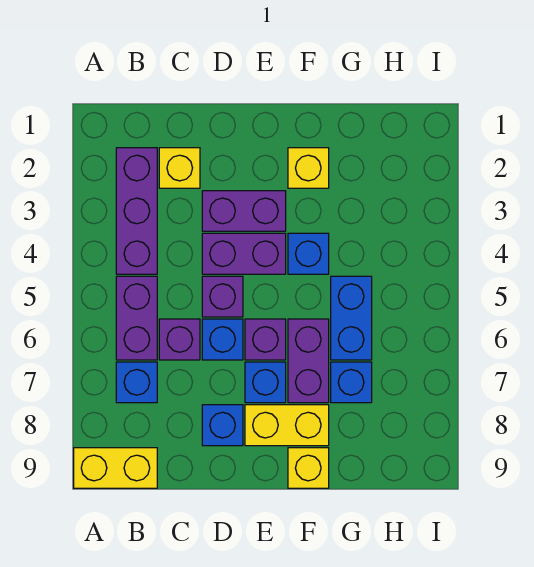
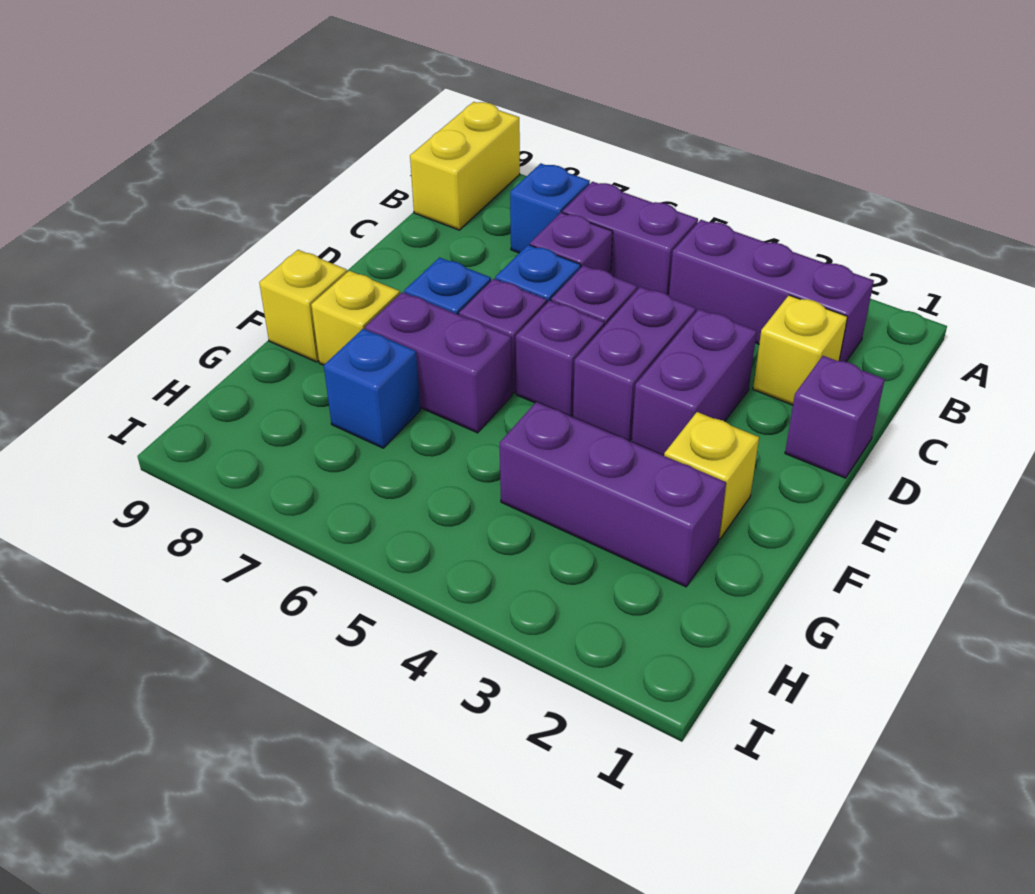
none -> purple brick D1 level 1
blue brick D8 level 1 -> none
none -> purple brick E5 level 1
yellow brick E8:F8 level 1 -> yellow brick F8 level 1
blue brick F4 level 1 -> none
none -> purple brick G2:G4 level 1
blue brick G5:G6 level 1 -> none

